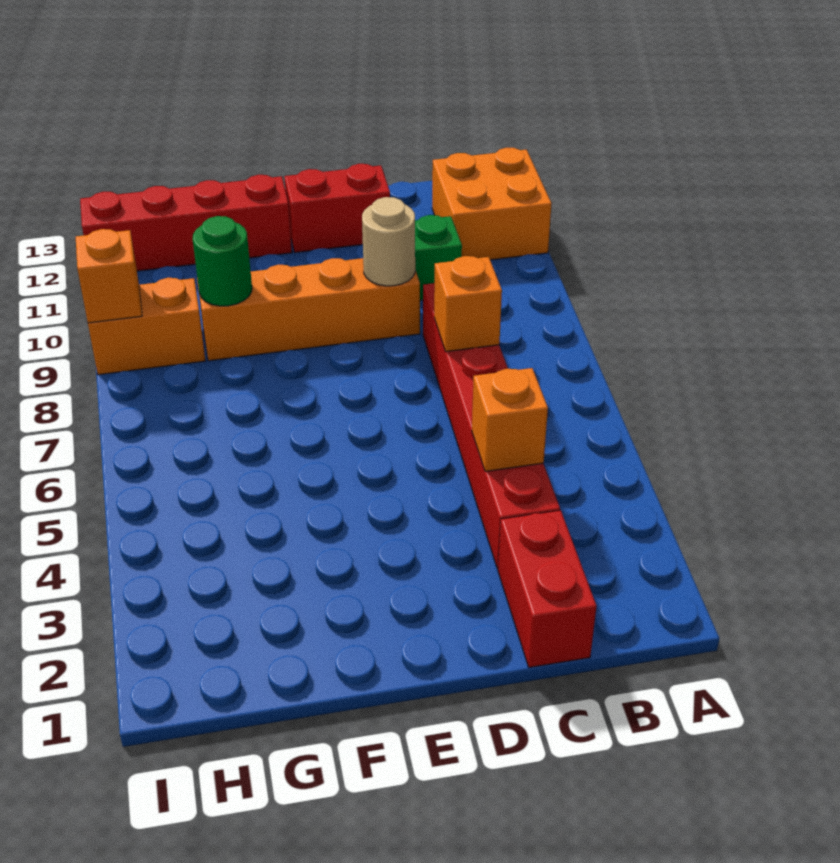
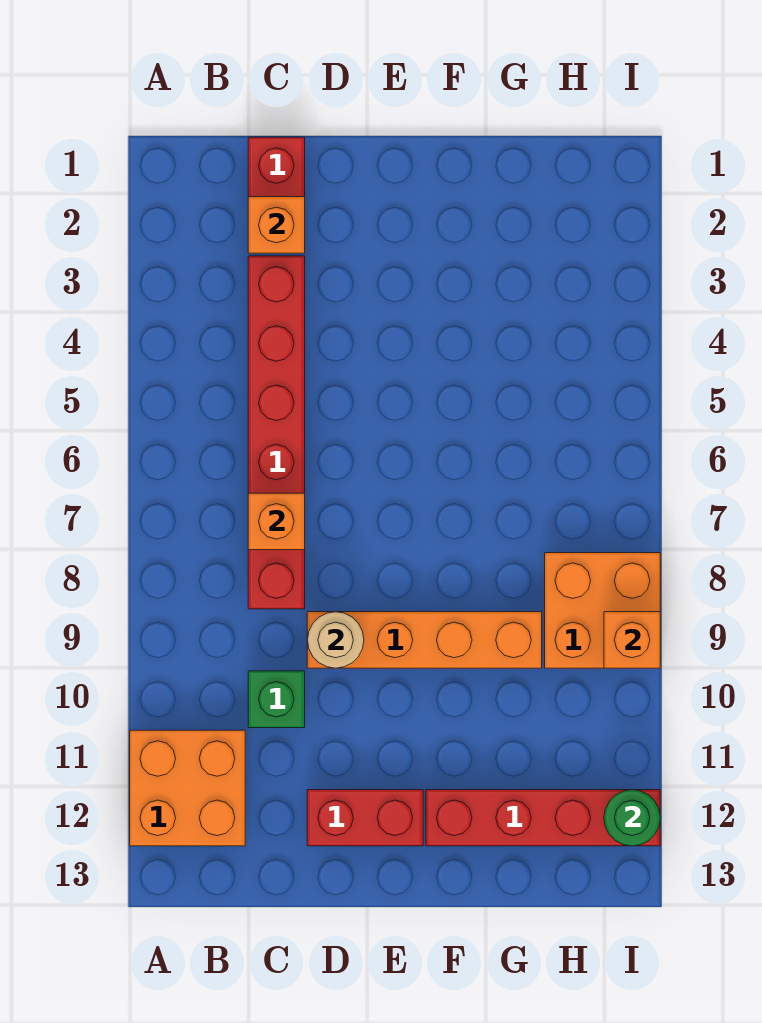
orange brick C4 level 2 -> orange brick C2 level 2
green round brick G9 level 2 -> green round brick I12 level 2
orange brick H9:I9 level 1 -> orange brick H8:I9 level 1

